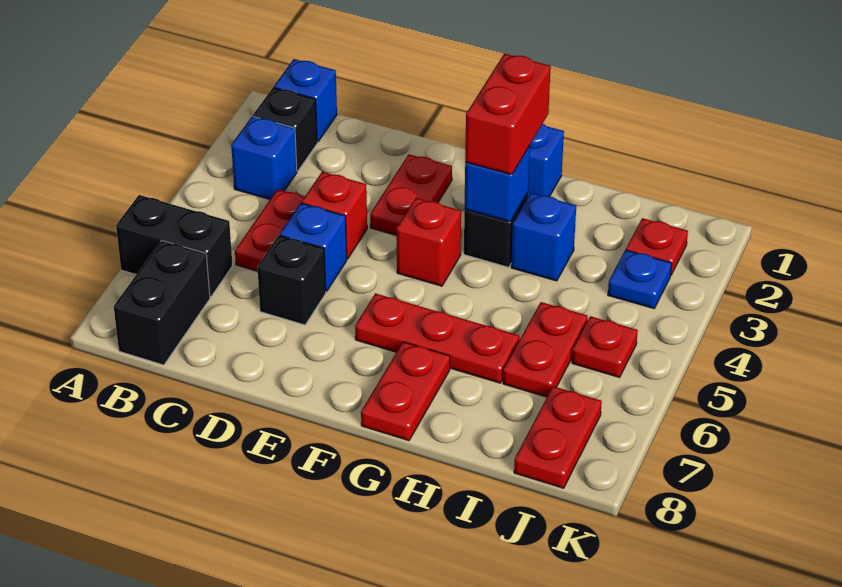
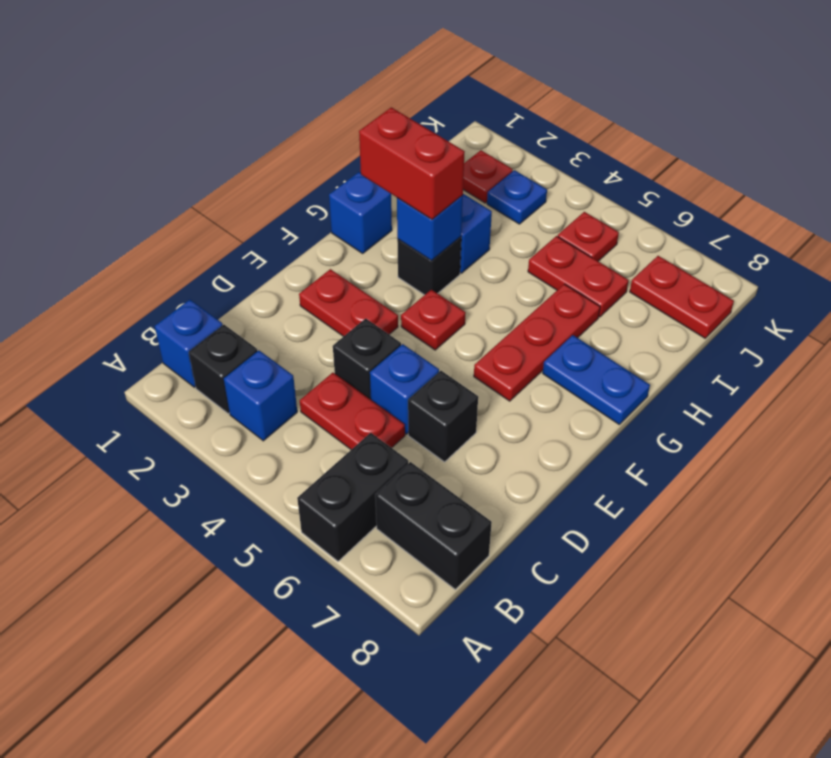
red brick D4 level 1 -> black brick D4 level 1
red brick F4 level 1 -> red plate F4 level 1
red plate G7:G8 level 1 -> blue plate G7:G8 level 1

